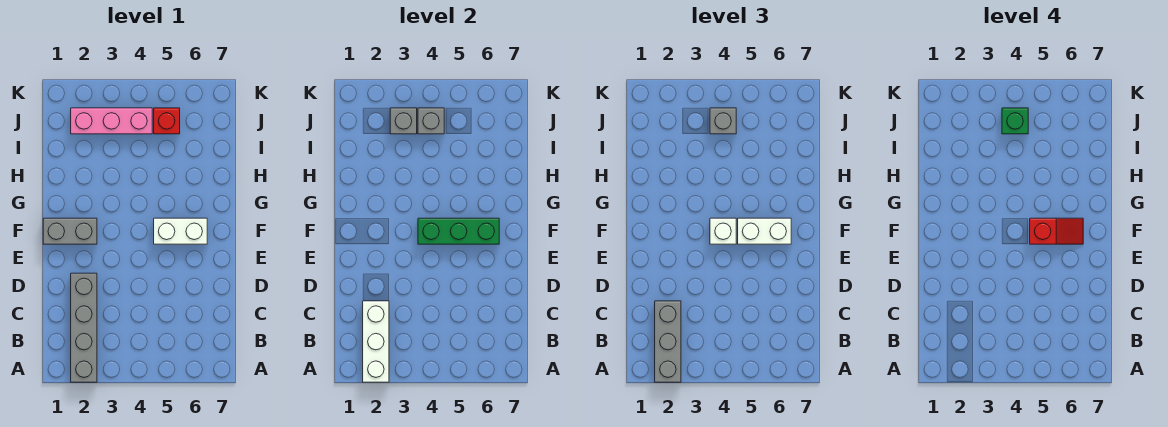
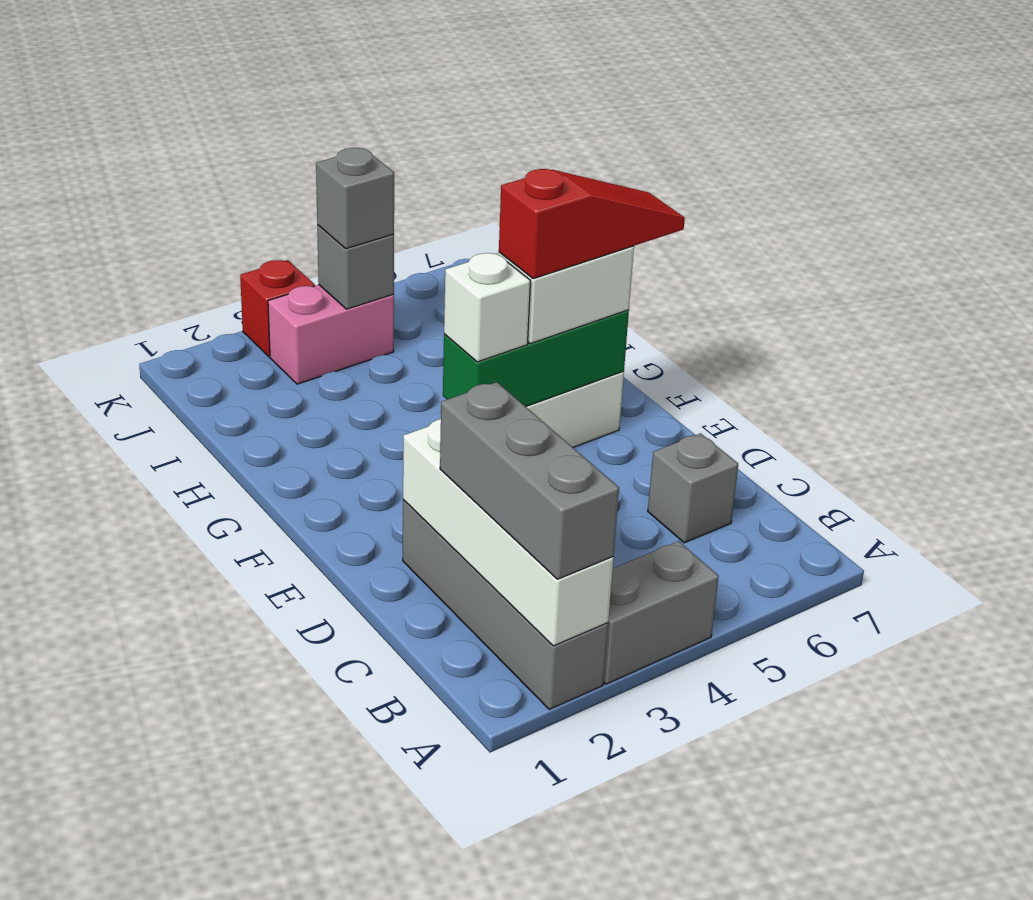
white brick A2:C2 level 2 -> white brick A2:D2 level 2
grey brick F1:F2 level 1 -> grey brick A3:A4 level 1
red slope F5:F6 level 4 top 5 -> red slope F5:F7 level 4 top 5
pink brick J2:J4 level 1 -> pink brick J3:J4 level 1
grey brick J3 level 2 -> grey brick C6 level 1
green brick J4 level 4 -> none
red brick J5 level 1 -> red brick K3 level 1

